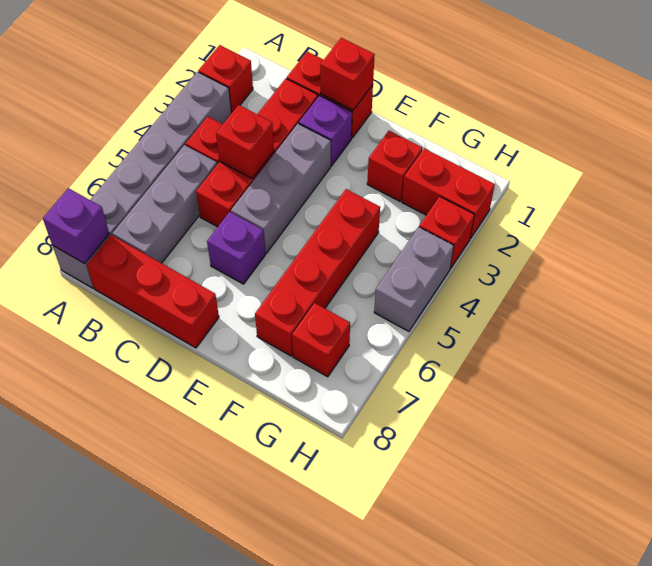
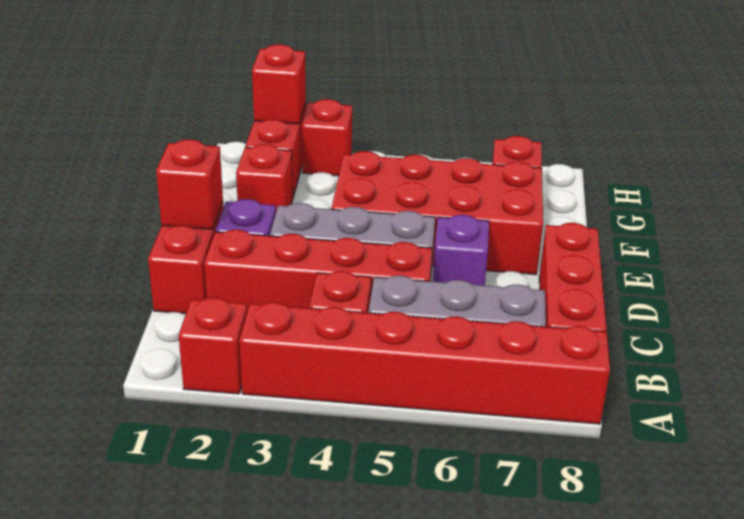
grey brick A3:A8 level 1 -> red brick A3:A8 level 1
purple brick A8 level 2 -> none
red brick C4 level 2 -> red brick H2 level 2
red brick F4:F7 level 1 -> red brick E4:F7 level 1
grey brick H4:H5 level 1 -> none

